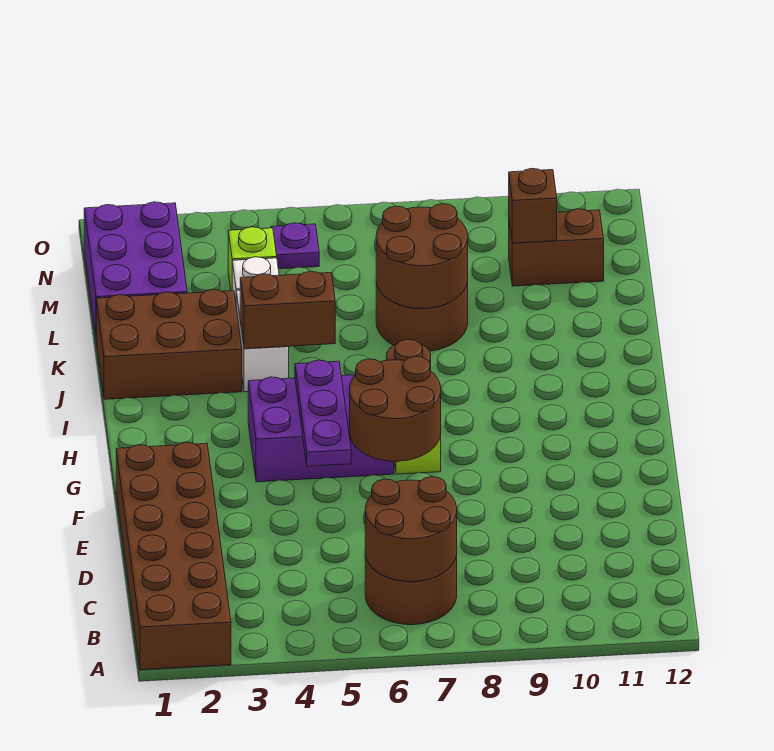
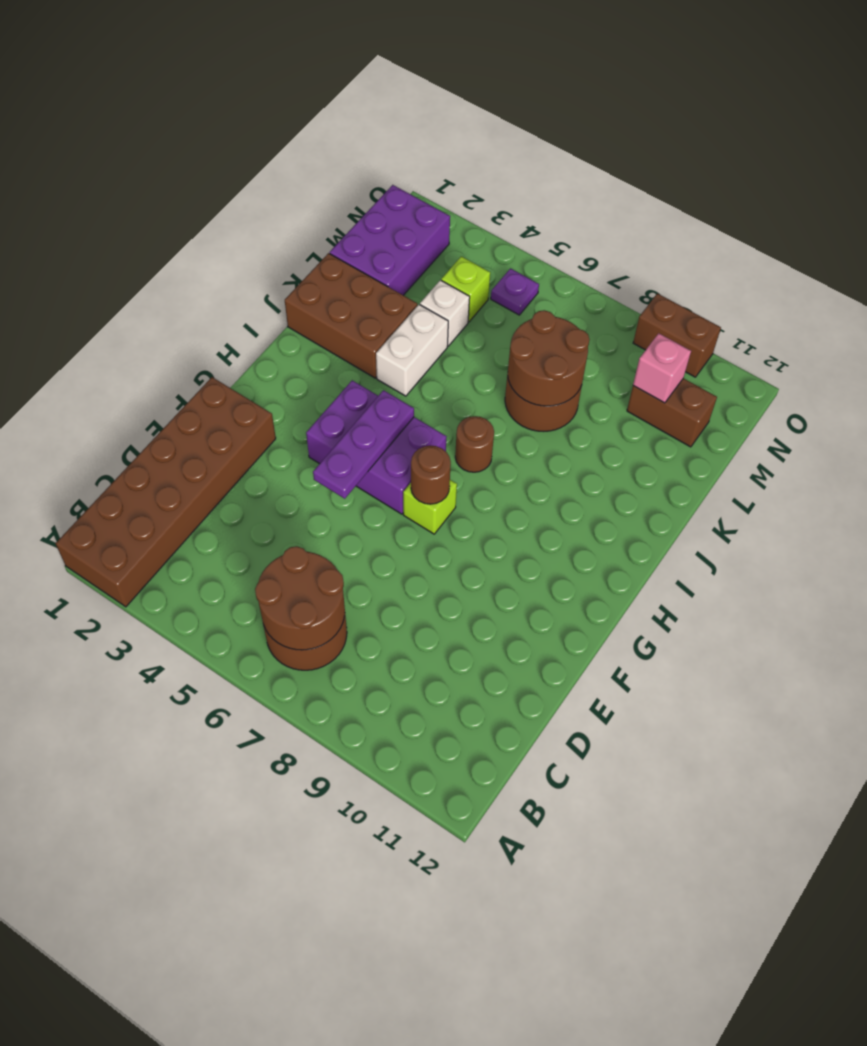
brown round brick F6:G7 level 2 -> brown round brick G7 level 2
brown brick J4:J5 level 2 -> brown brick O9:O10 level 1
brown brick M10 level 2 -> pink brick M10 level 2

